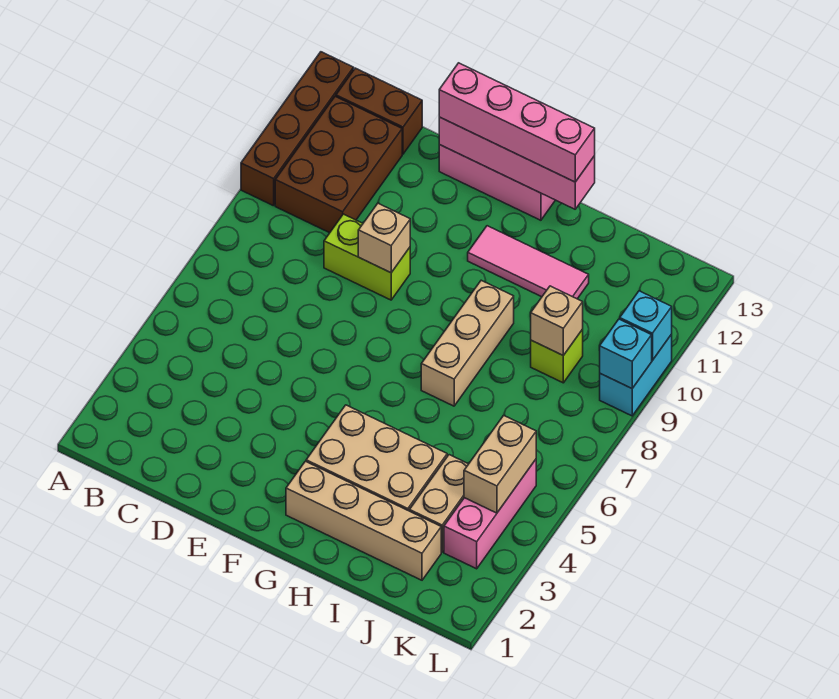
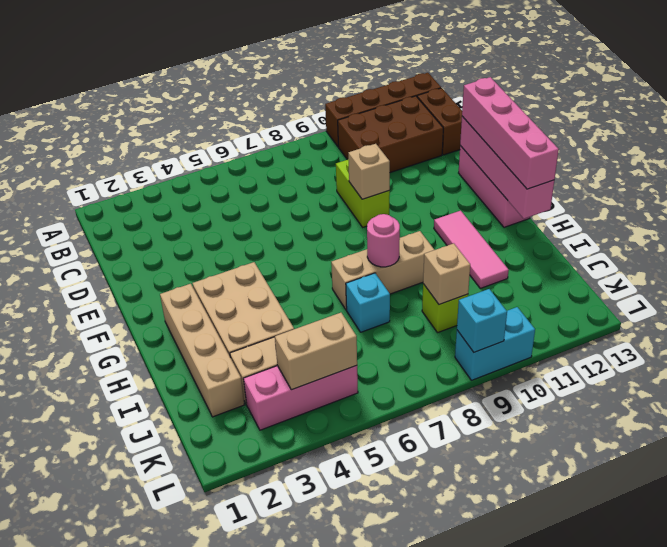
none -> pink round brick H8 level 2
cyan brick L10 level 2 -> cyan brick I7 level 1

